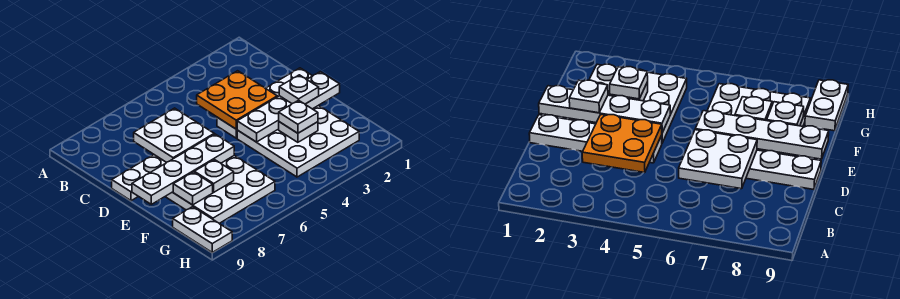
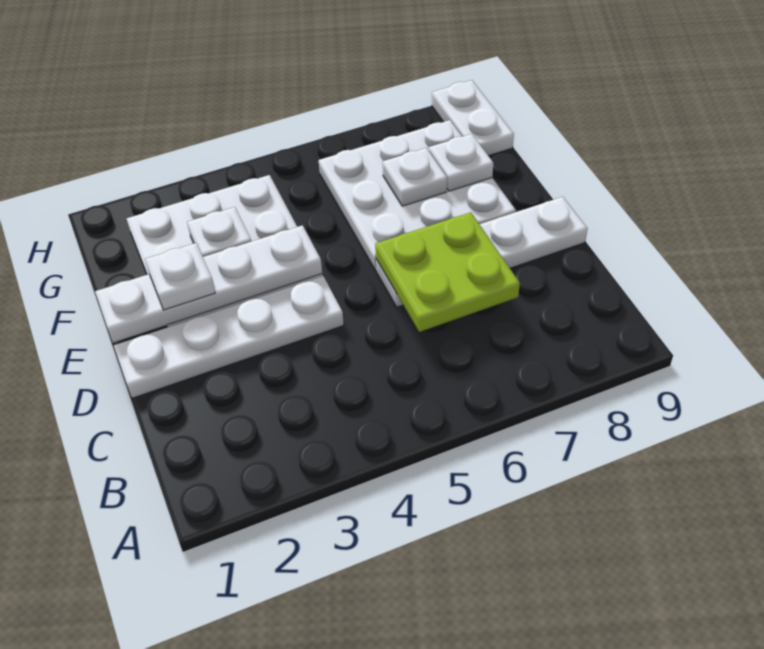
orange plate C3:D4 level 2 -> none
white plate C6:D7 level 2 -> lime plate C6:D7 level 2
white plate E6:E9 level 2 -> none
white plate F3 level 3 -> none

